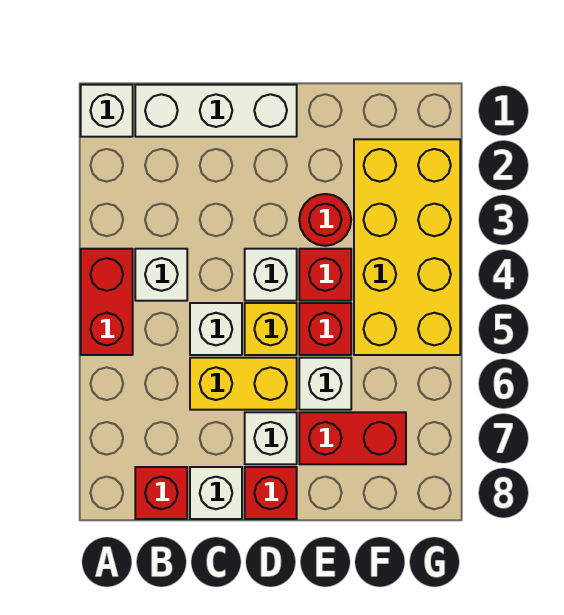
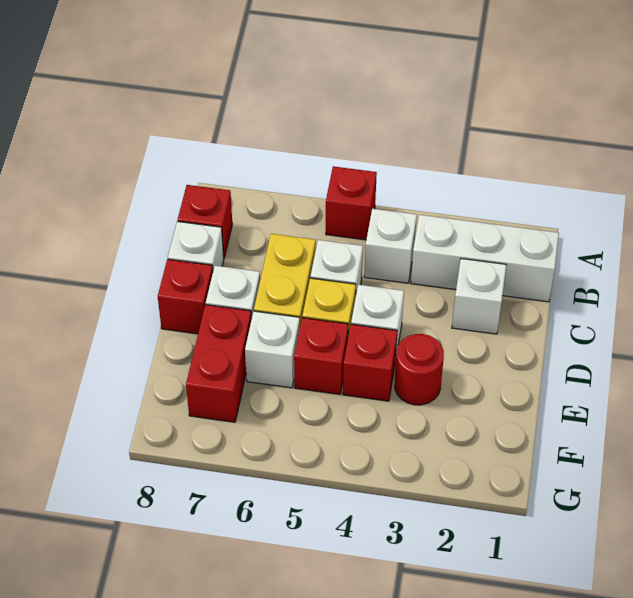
white brick A1 level 1 -> white brick C2 level 1
red brick A4:A5 level 1 -> red brick A5 level 1
white brick B1:D1 level 1 -> white brick B1:B3 level 1
yellow brick F2:G5 level 1 -> none

